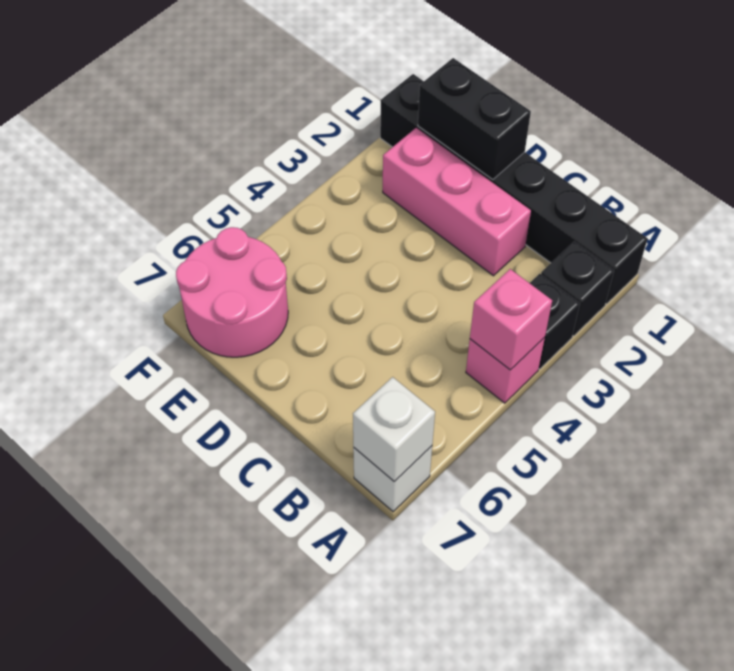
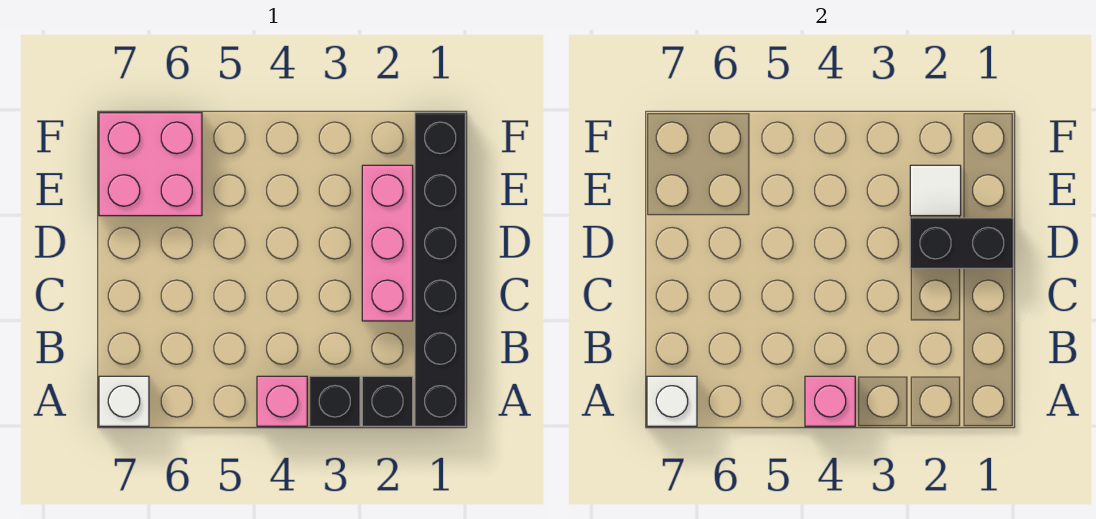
black brick D1:E1 level 2 -> black brick D1:D2 level 2
none -> white tile E2 level 2
pink round brick E6:F7 level 1 -> pink brick E6:F7 level 1

